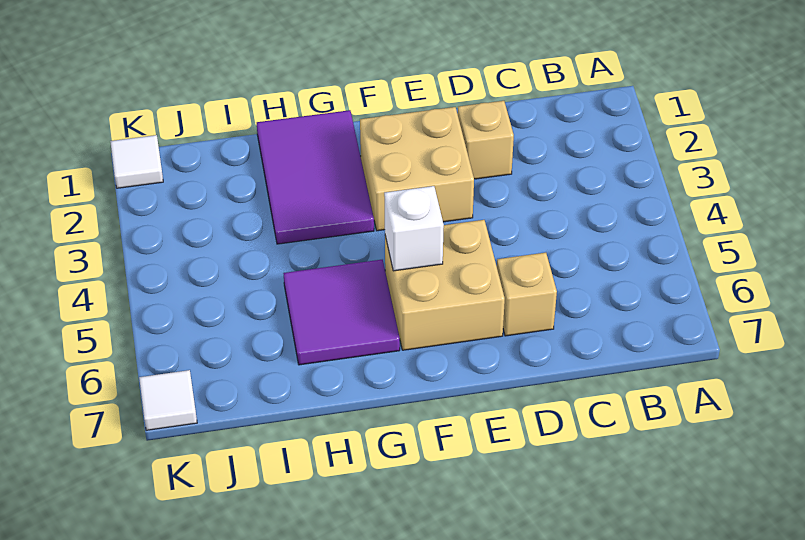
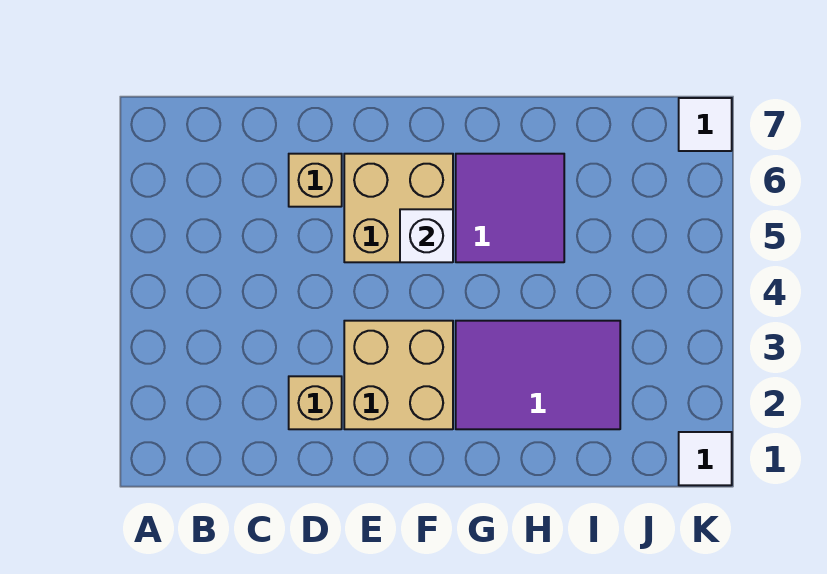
purple tile G1:H3 level 1 -> purple tile G2:I3 level 1

